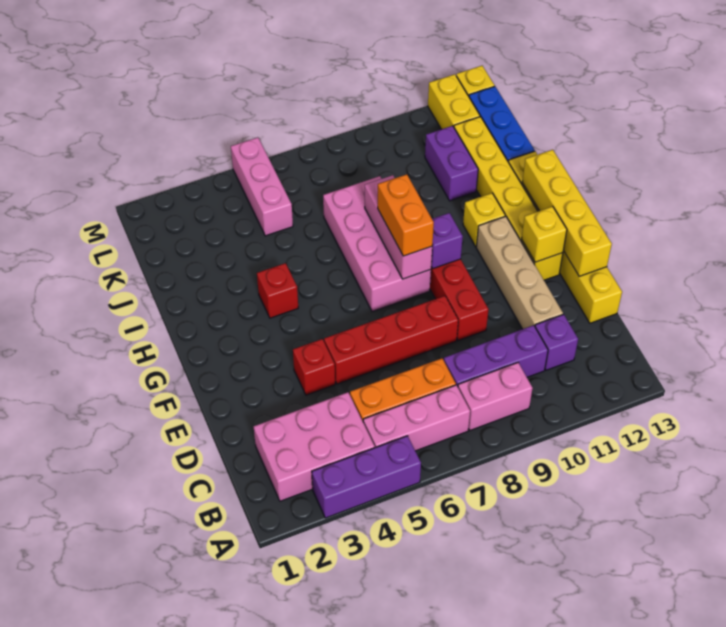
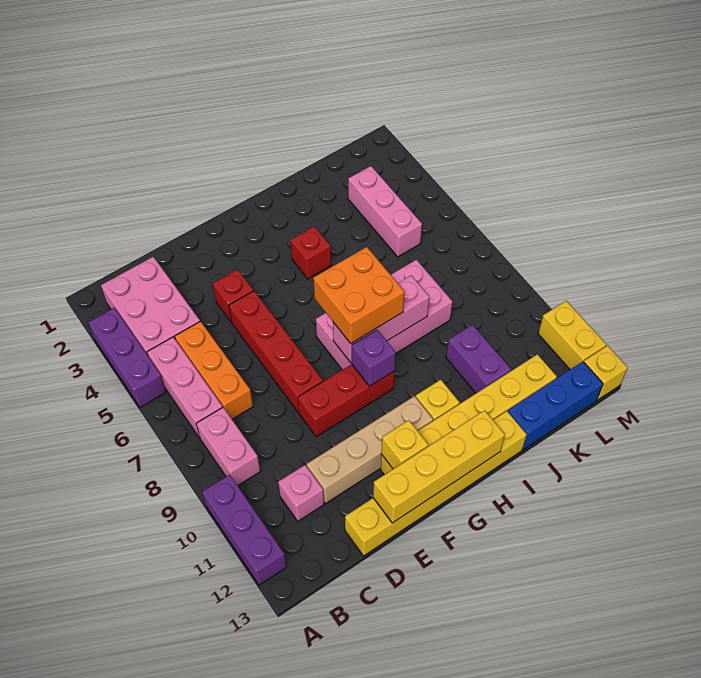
purple brick C8:C10 level 1 -> purple brick A10:A12 level 1
purple brick C11 level 1 -> pink brick C11 level 1
orange brick G8:H8 level 3 -> orange brick G7:H8 level 3
purple brick J11:K11 level 1 -> purple brick J10:J11 level 1
pink brick K5:M5 level 1 -> pink brick K3:K5 level 1
yellow brick L12:M12 level 1 -> yellow brick M11:M12 level 1

